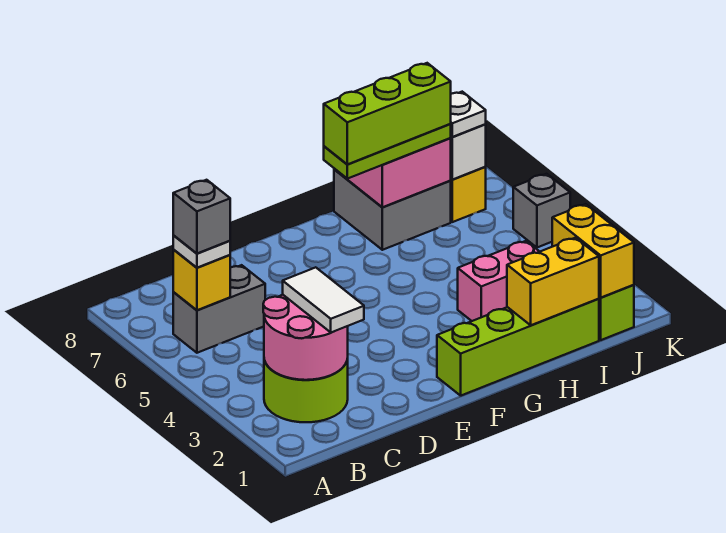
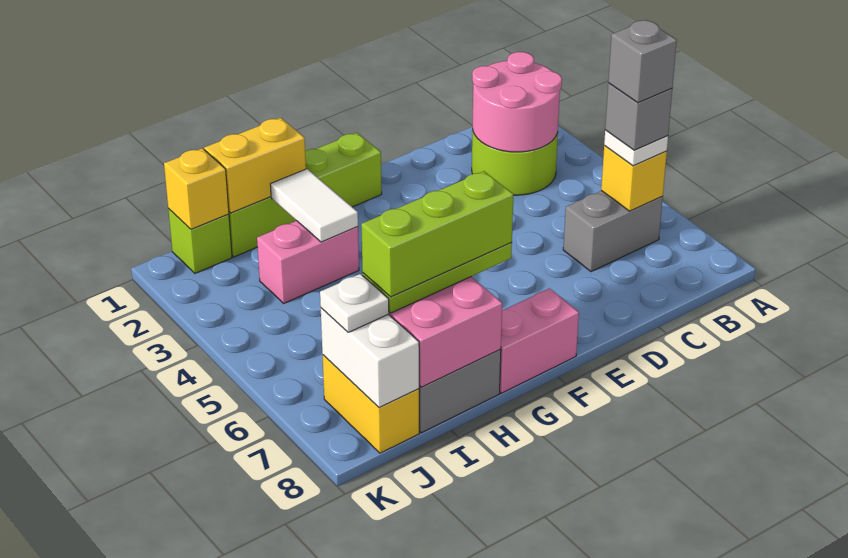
white tile C2:C3 level 3 -> white tile H2:H3 level 2
none -> pink brick F8:G8 level 1
yellow brick J1:J2 level 2 -> yellow brick J1 level 2
grey brick K5 level 1 -> grey brick B6 level 5

